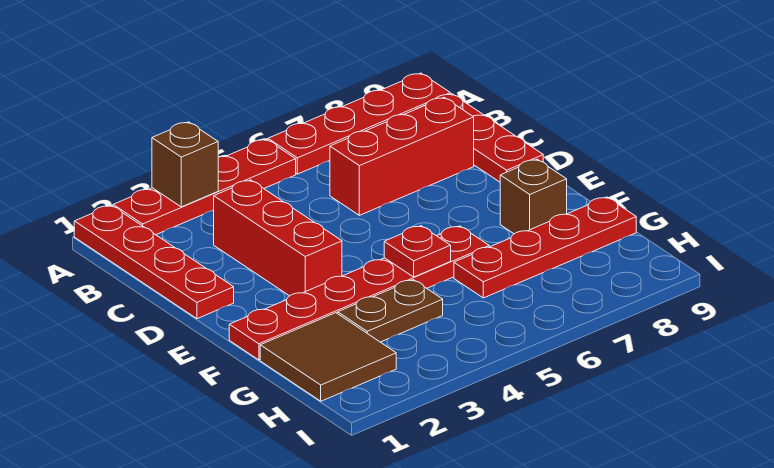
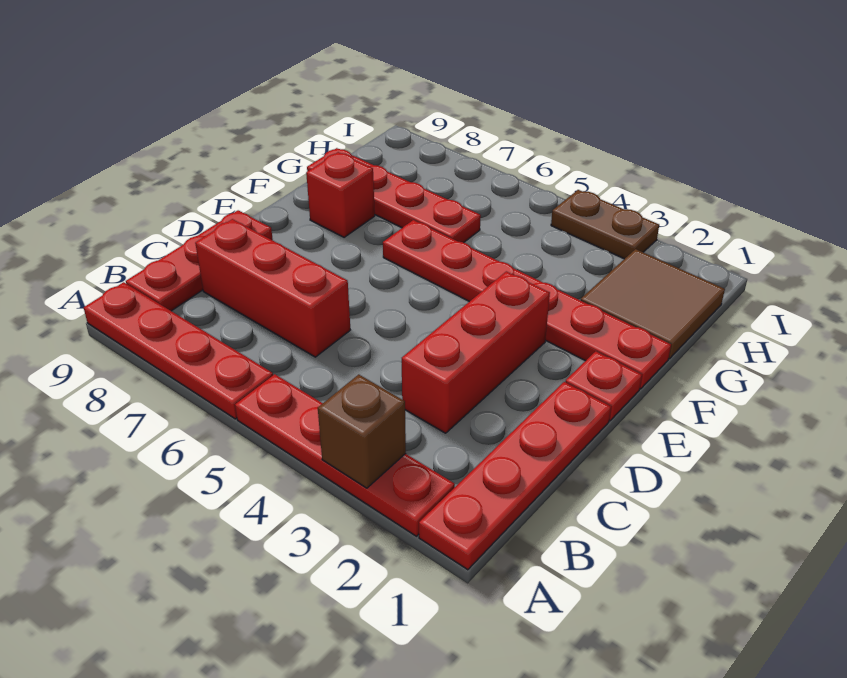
red plate F5 level 2 -> red plate E1 level 1
brown brick F8 level 1 -> red brick F8 level 1
brown plate G3:G4 level 1 -> brown plate I3:I4 level 1

